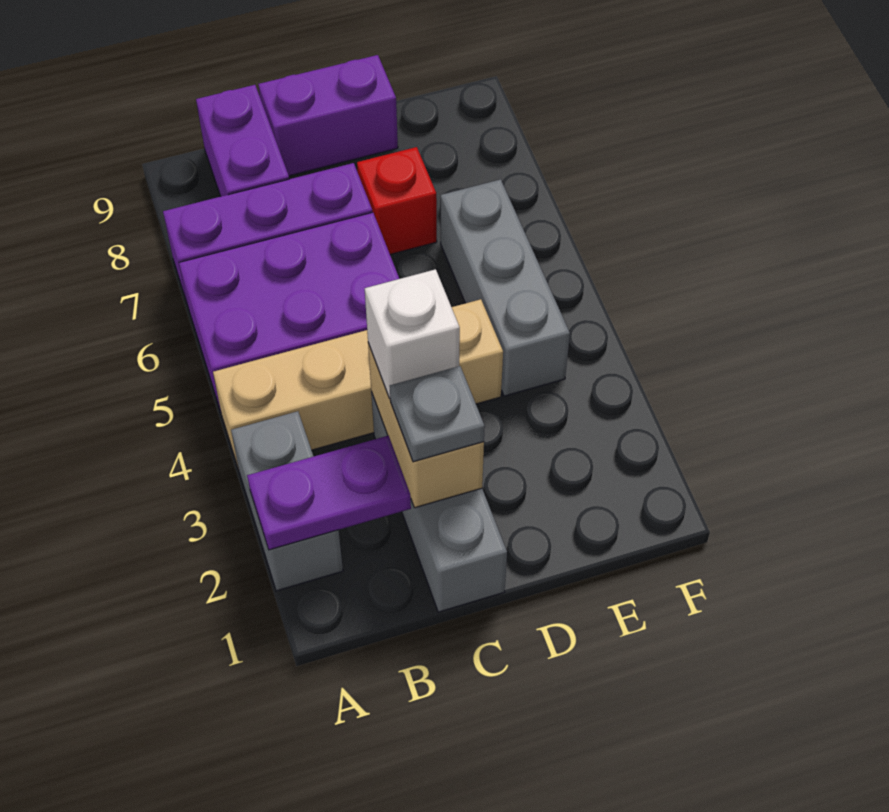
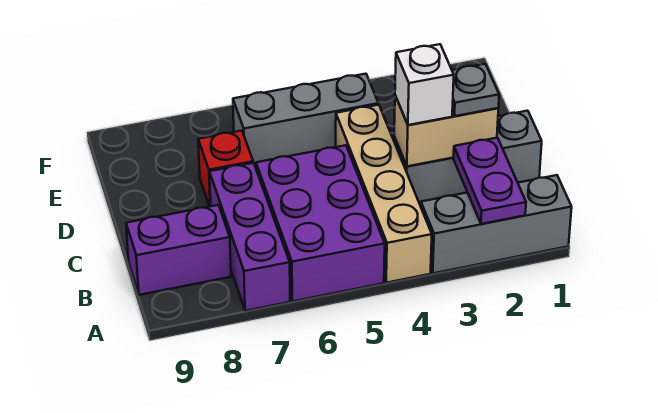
grey brick A2:A3 level 1 -> grey brick A1:A3 level 1
purple brick C9:D9 level 1 -> none

